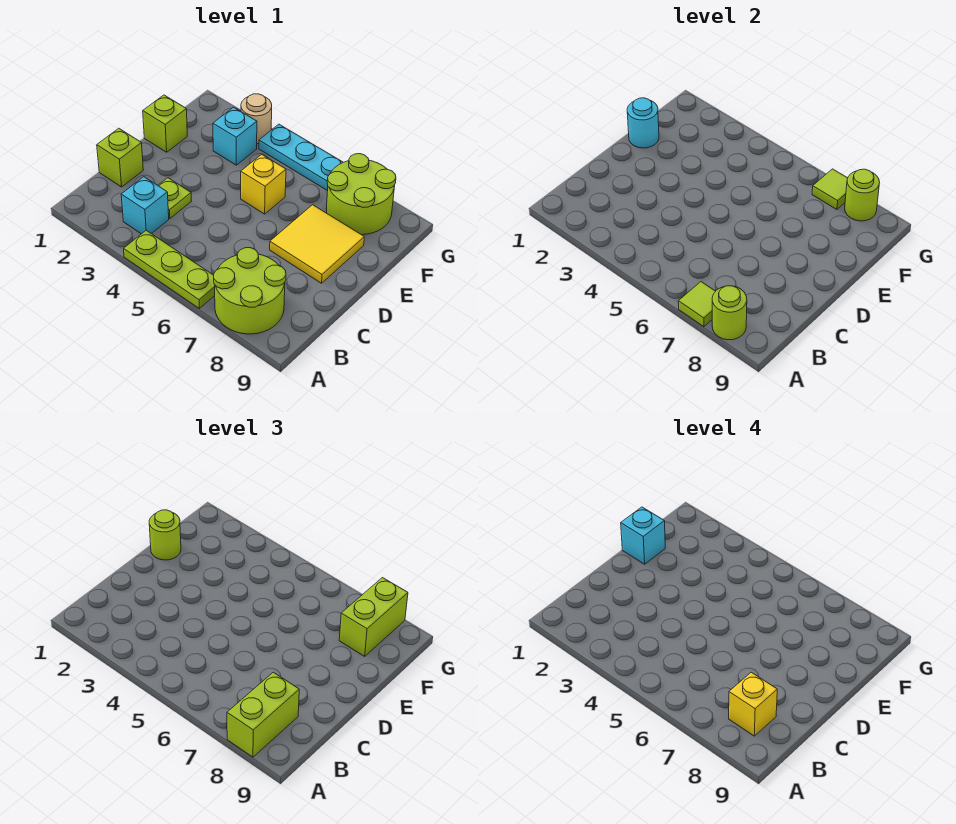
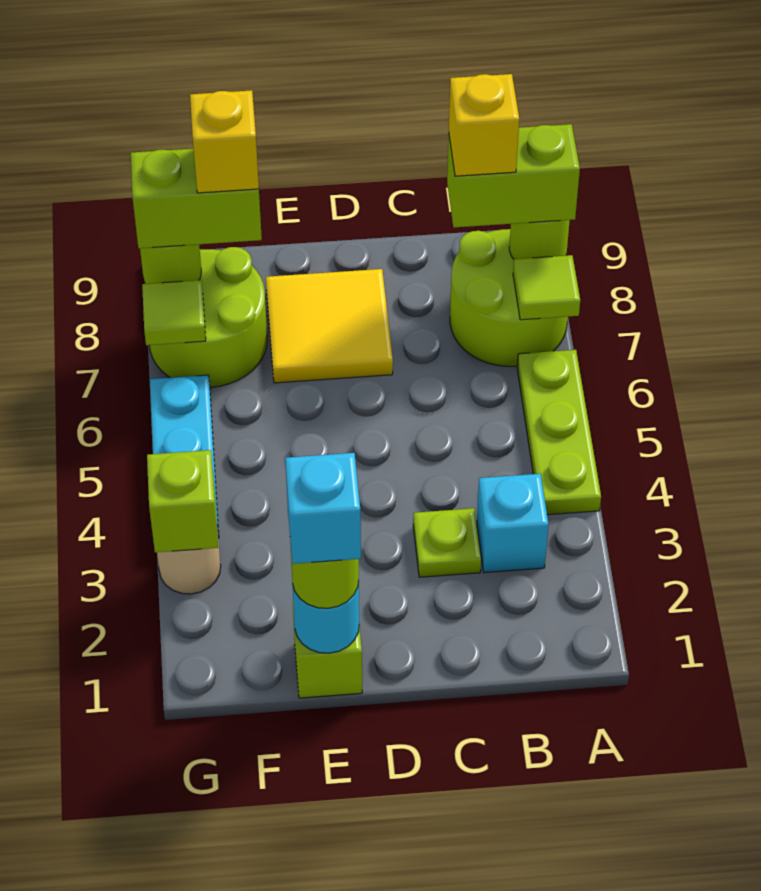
lime brick C1 level 1 -> lime brick G3 level 2
yellow brick E5 level 1 -> yellow brick F8 level 4
cyan brick F3 level 1 -> none

